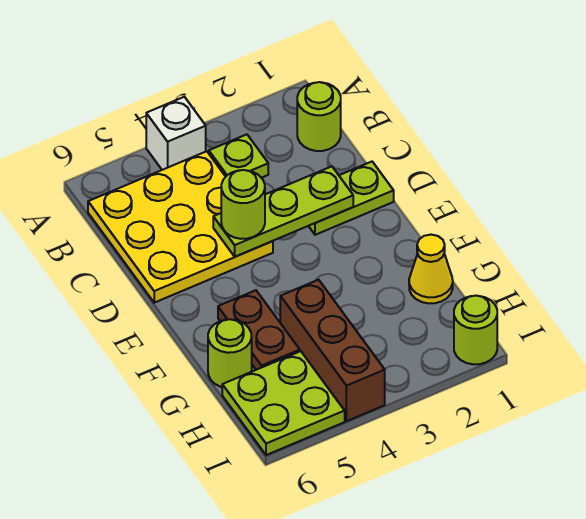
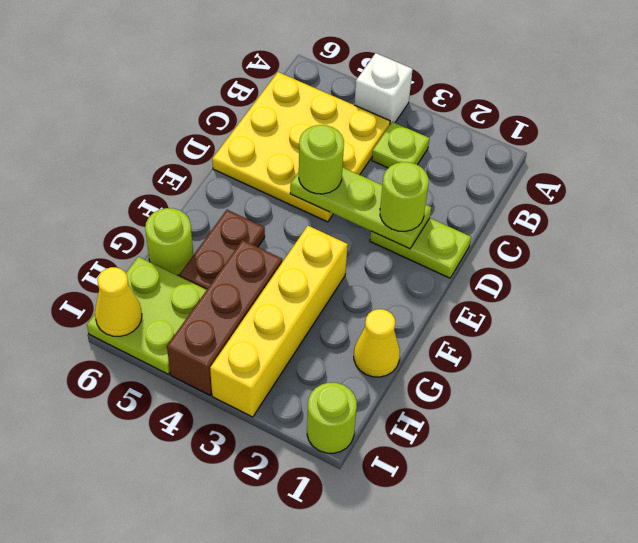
lime round brick B1 level 1 -> lime round brick D2 level 3
none -> yellow brick F3:I3 level 1
none -> yellow cone I6 level 2

